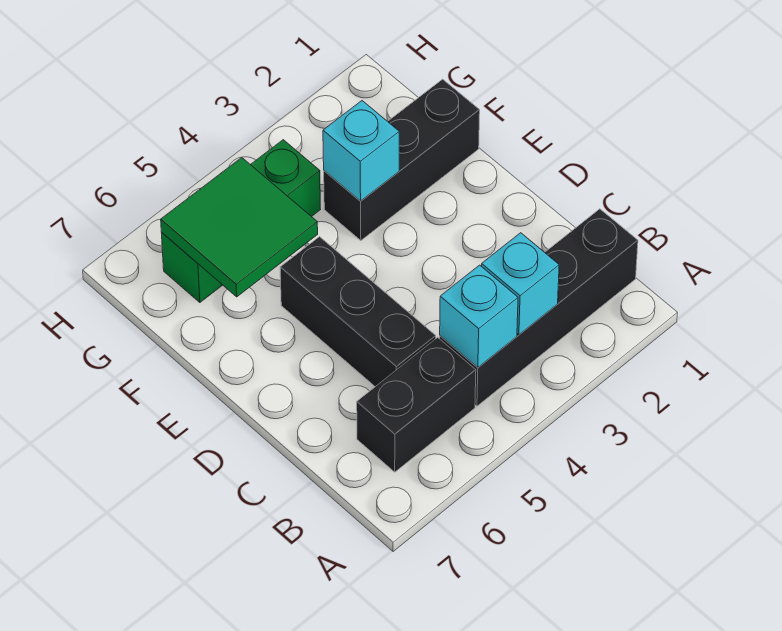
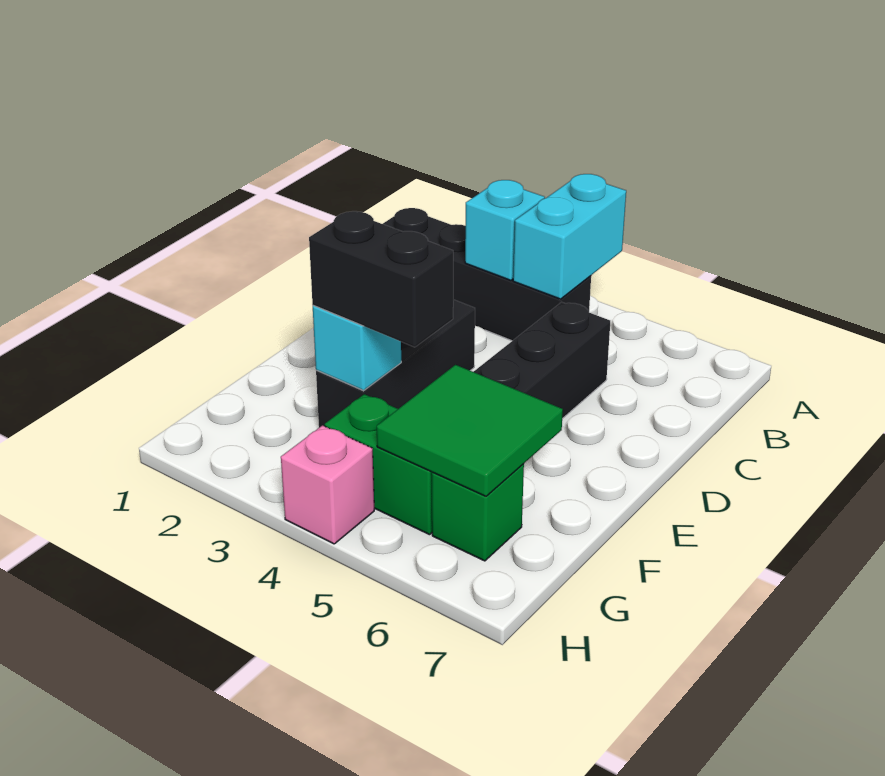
cyan brick B4 level 2 -> cyan brick A4:B4 level 2
black brick B5:B6 level 1 -> black brick F3:F4 level 3
black brick F1:F3 level 1 -> black brick D3:F3 level 1
none -> pink brick H4 level 1

